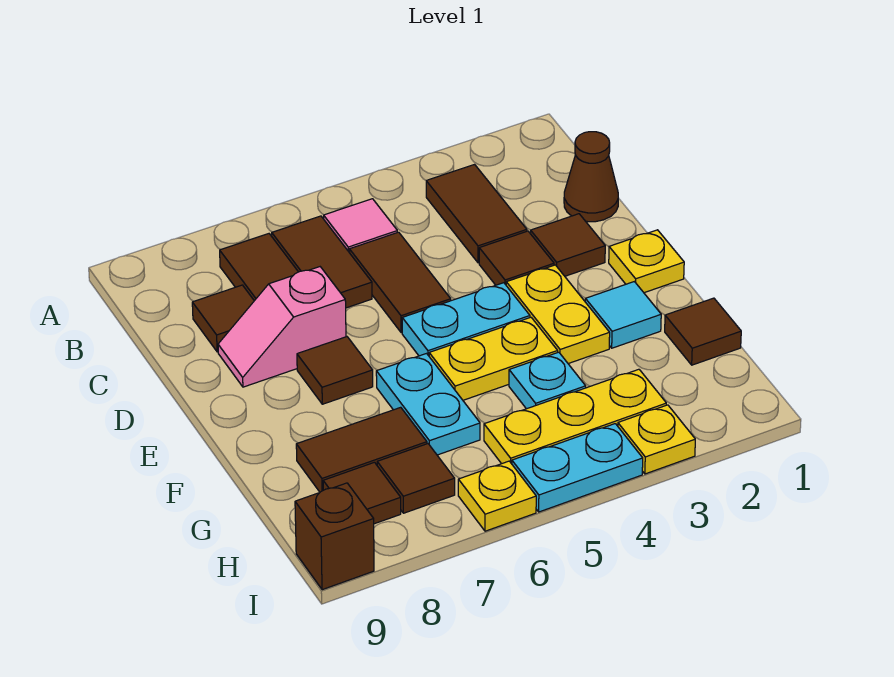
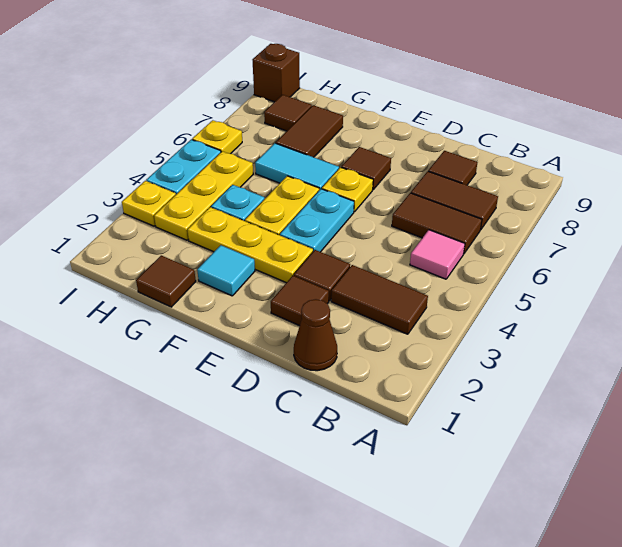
brown tile C5:D5 level 1 -> none
pink slope D7:D8 level 1 top 7 -> none
yellow plate E1 level 1 -> yellow plate E6 level 1
yellow plate E3:F3 level 1 -> yellow plate E3:G3 level 1
cyan plate F6:G6 level 1 -> cyan tile F6:G6 level 1
brown tile H7 level 1 -> none

